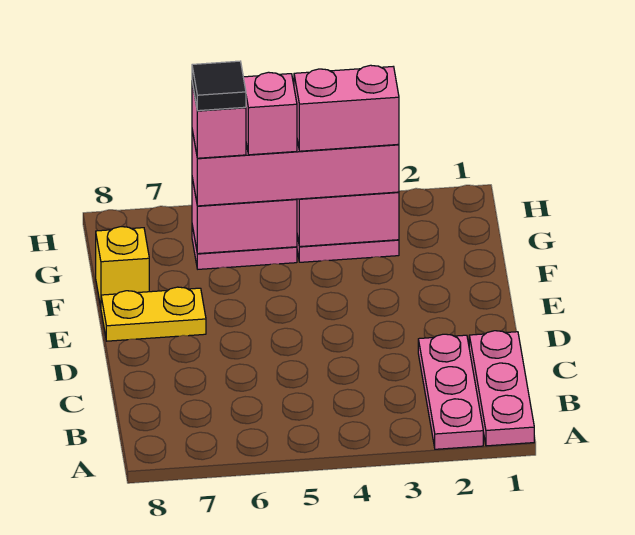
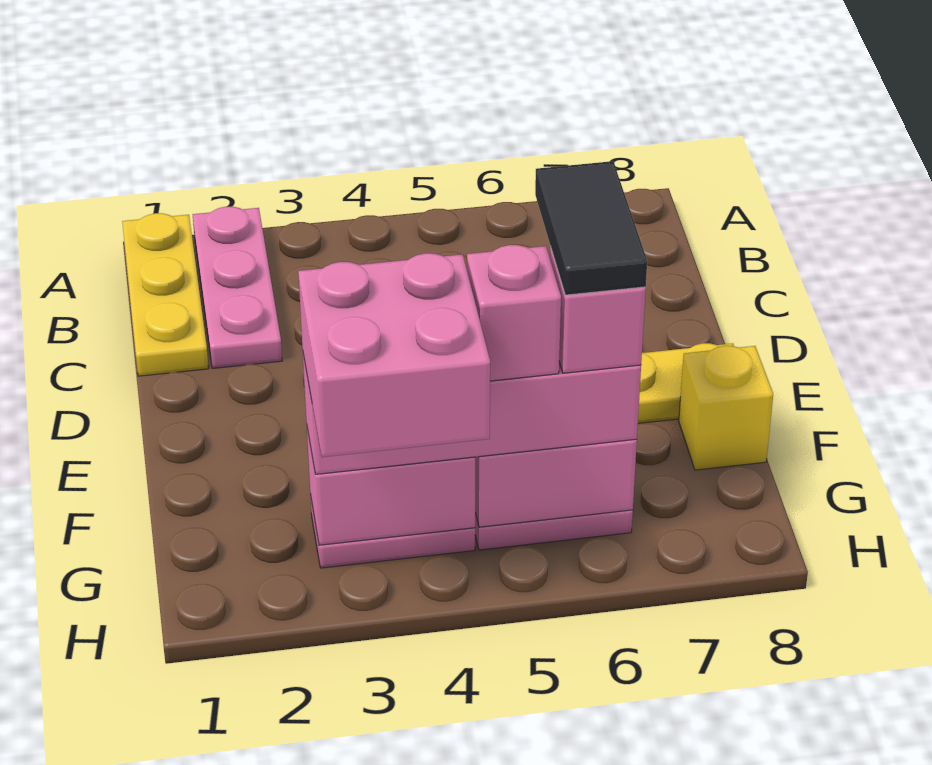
pink plate A1:C1 level 1 -> yellow plate A1:C1 level 1
pink brick G3:G4 level 4 -> pink brick G3:H4 level 4
black tile G6 level 5 -> black tile F6:G6 level 5

